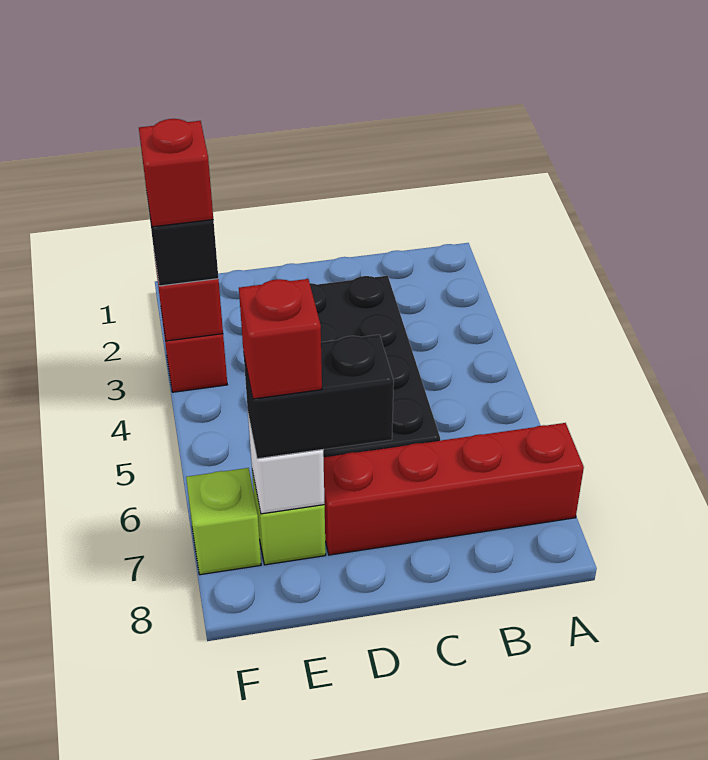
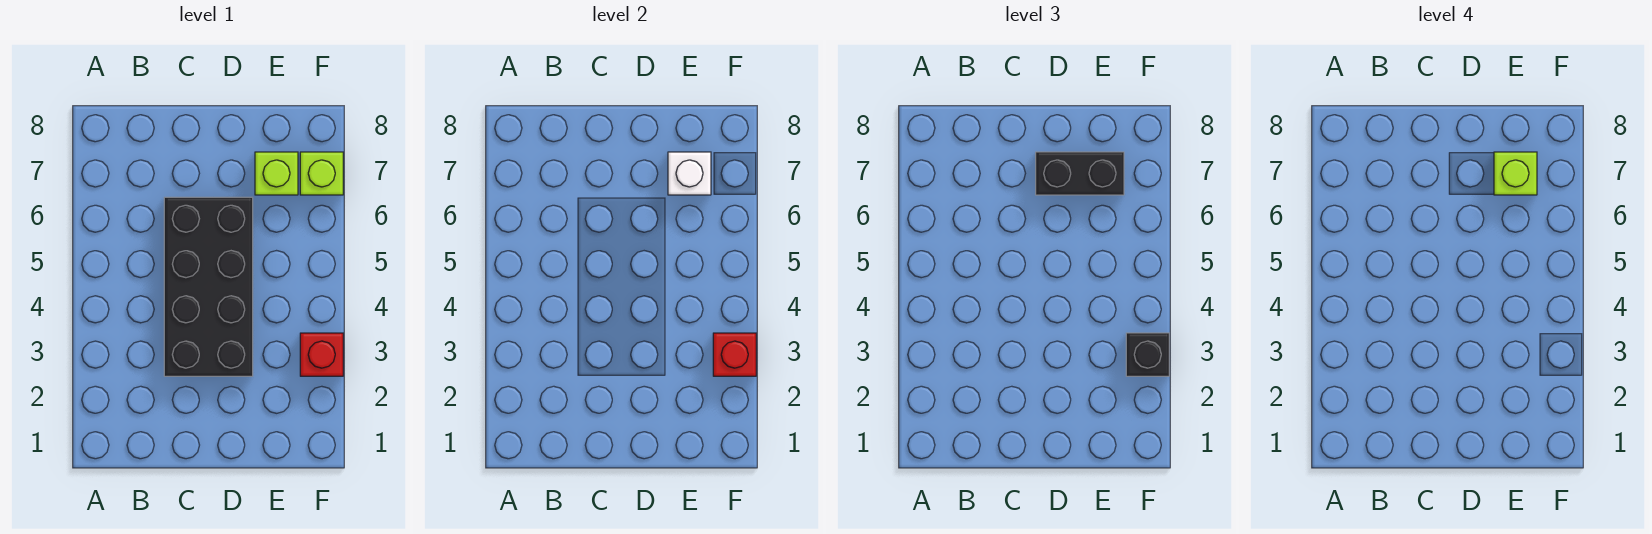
red brick A7:D7 level 1 -> none
red brick E7 level 4 -> lime brick E7 level 4
red brick F3 level 4 -> none

